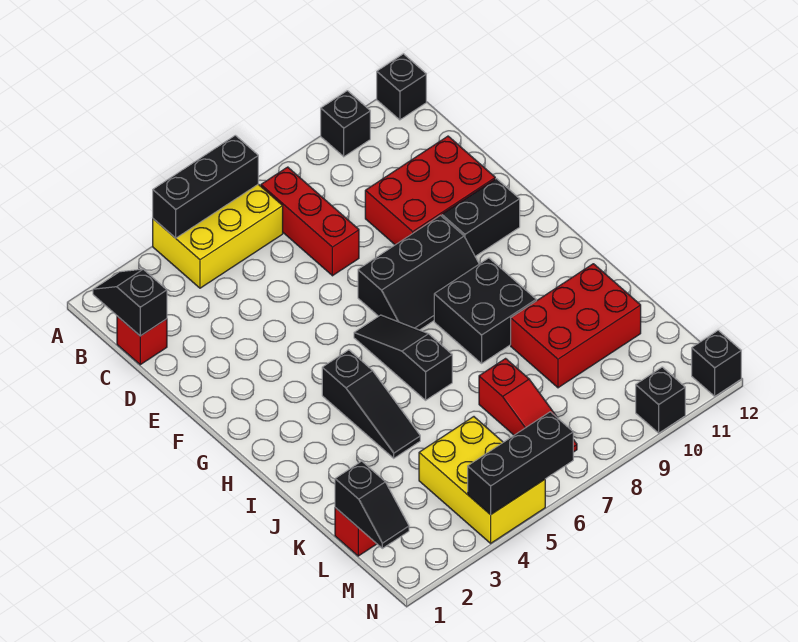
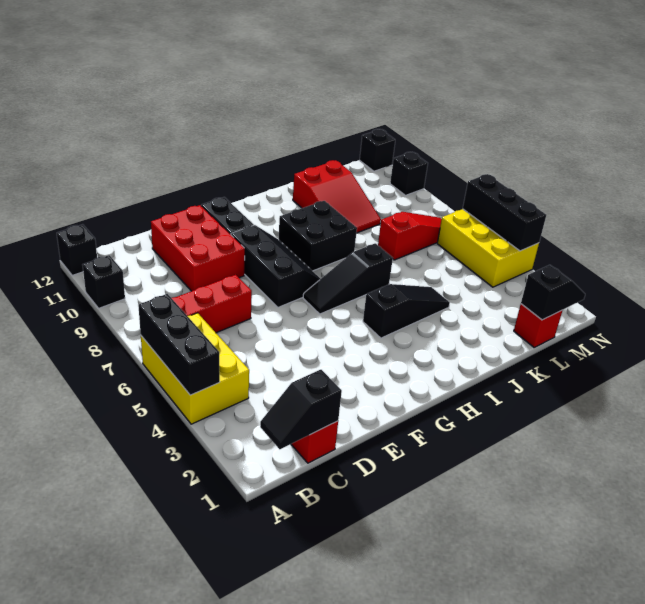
red brick J9:K11 level 1 -> red slope J9:K11 level 1 top 11
yellow brick L4:N5 level 1 -> yellow brick M4:N6 level 1

